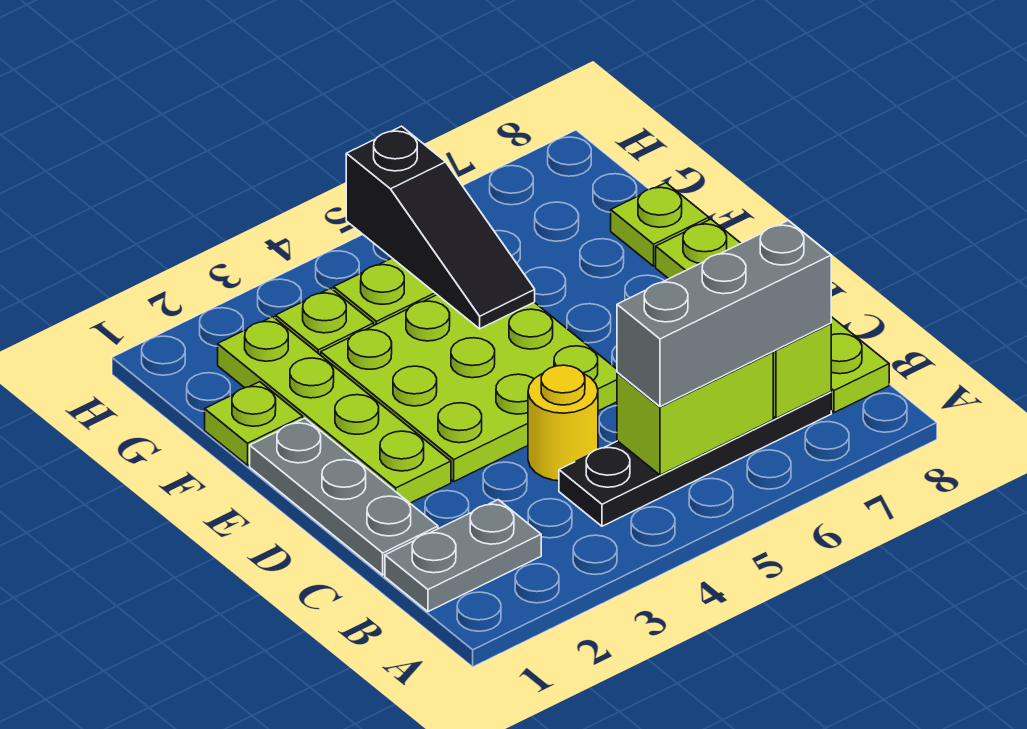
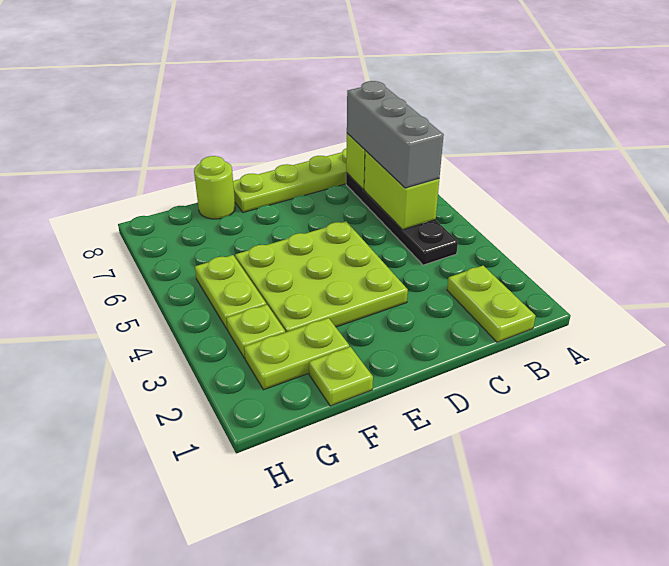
grey plate B1:B2 level 1 -> lime plate B1:B2 level 1
grey plate C1:E1 level 1 -> none
yellow round brick C4 level 1 -> none
lime plate D2:G2 level 1 -> lime plate F2:G2 level 1
black slope F5:H5 level 2 top H -> none
lime plate F8 level 1 -> lime round brick F8 level 1

